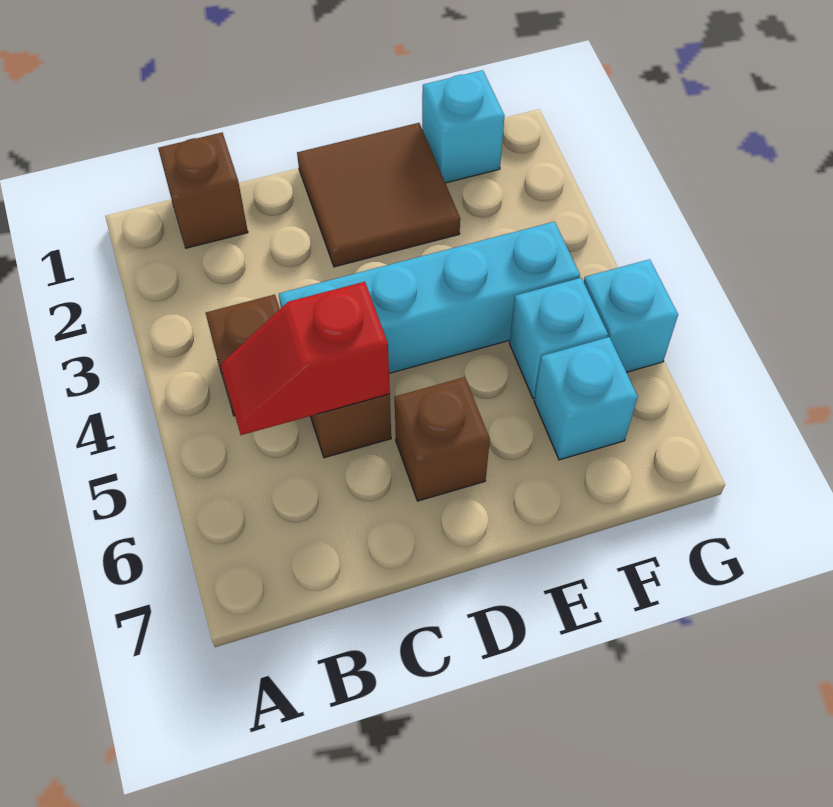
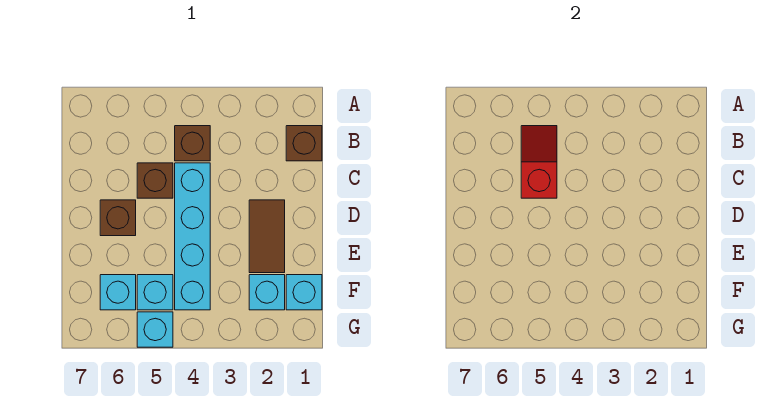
brown tile D1:E2 level 1 -> brown tile D2:E2 level 1
none -> cyan brick F2 level 1

